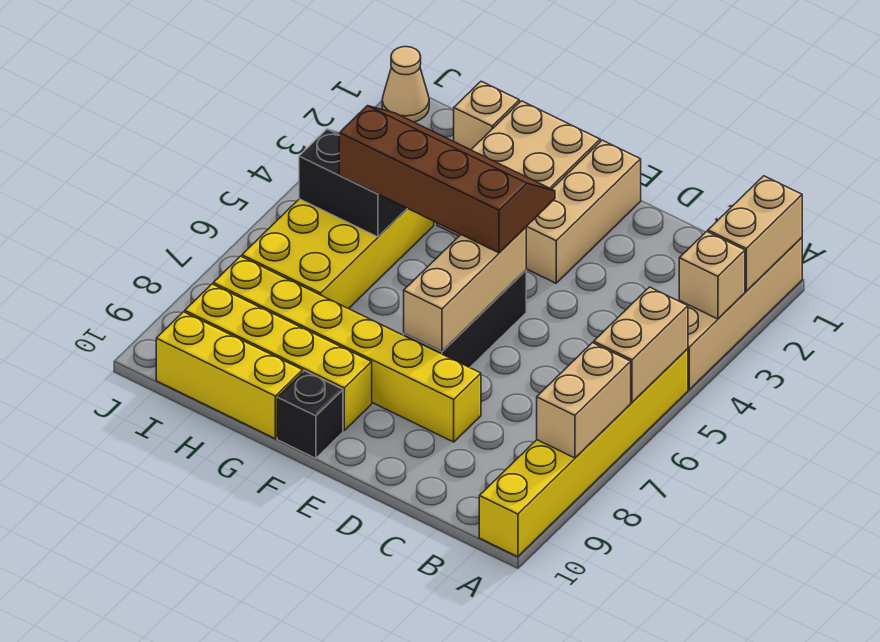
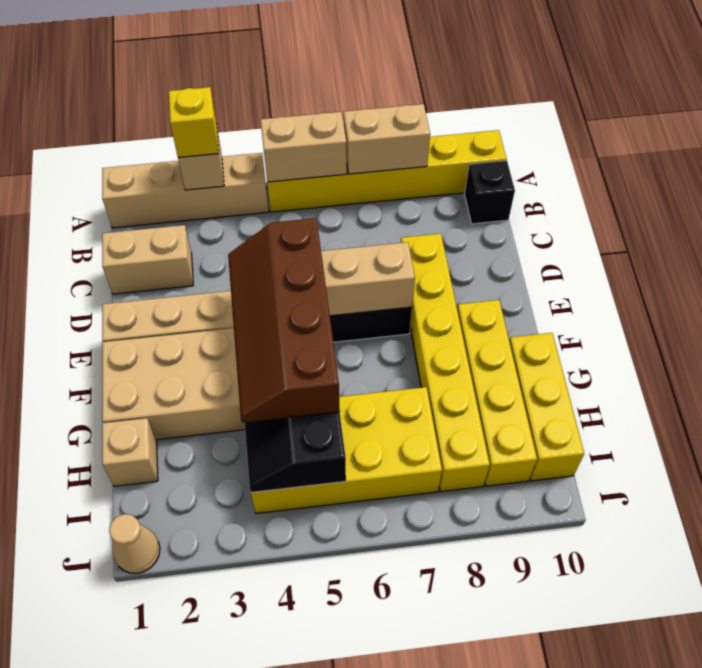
tan brick A1:A2 level 2 -> tan brick C1:C2 level 1
none -> yellow brick A3 level 3
black brick F10 level 1 -> black brick B10 level 1

